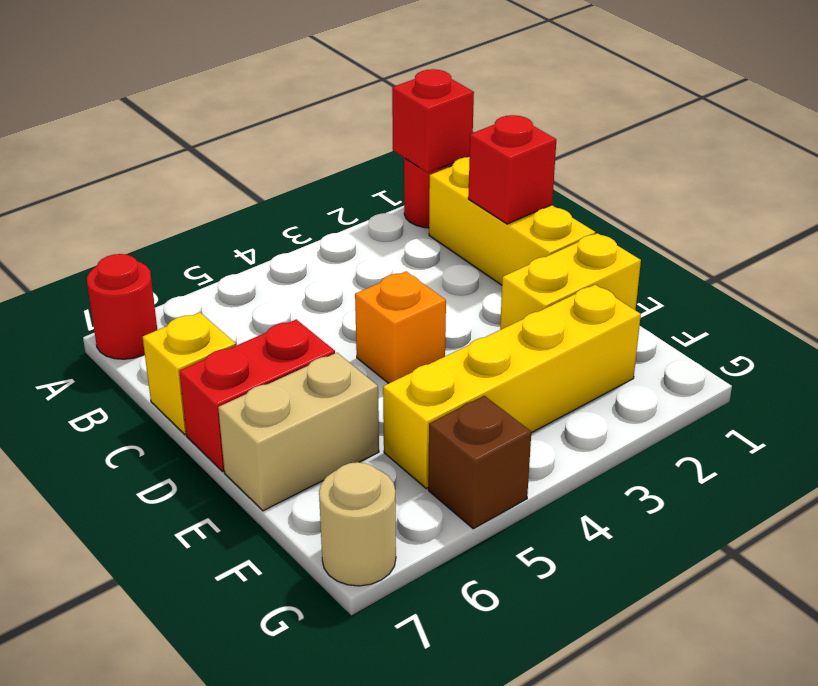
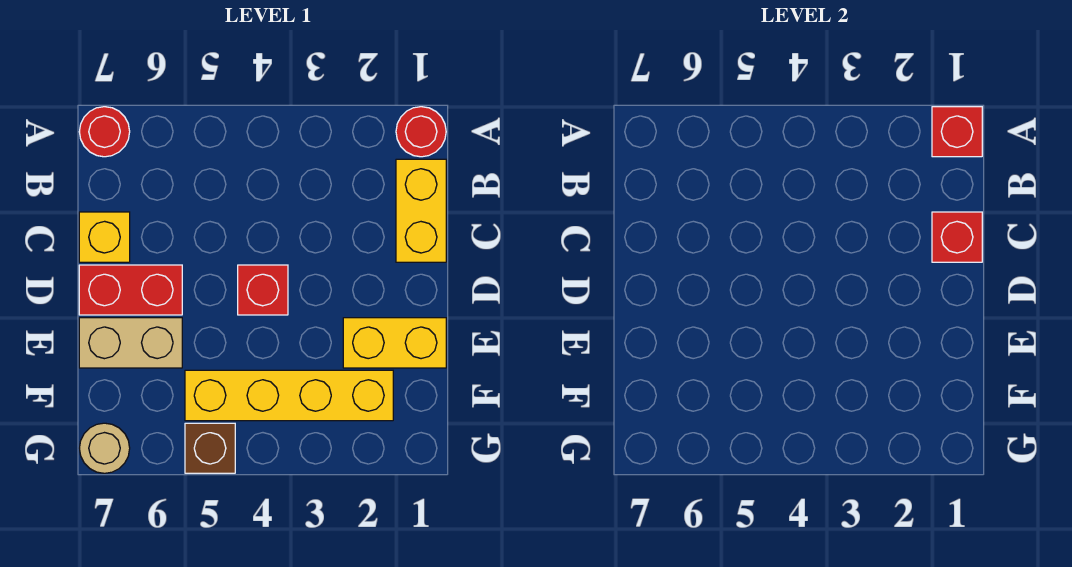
yellow brick B1:D1 level 1 -> yellow brick B1:C1 level 1
orange brick D4 level 1 -> red brick D4 level 1

